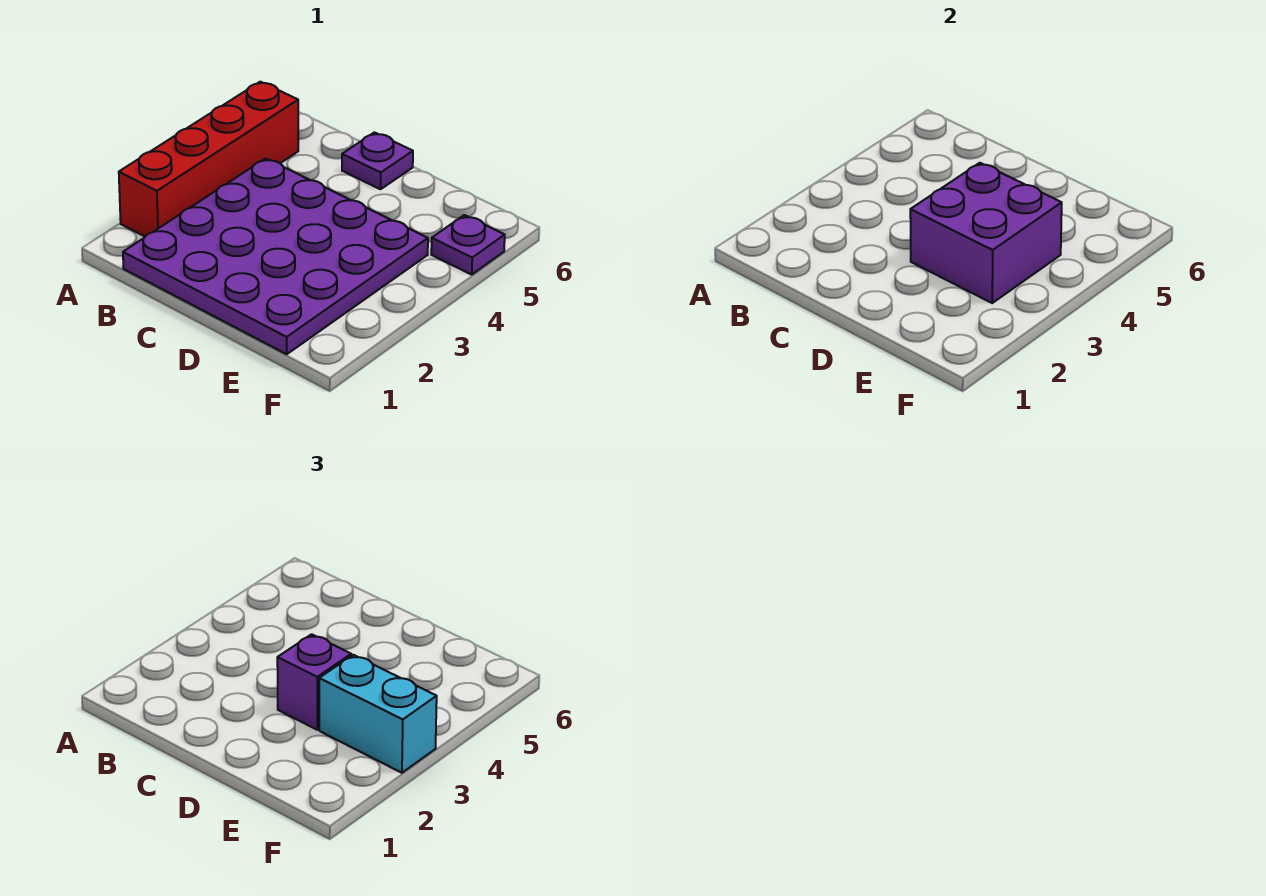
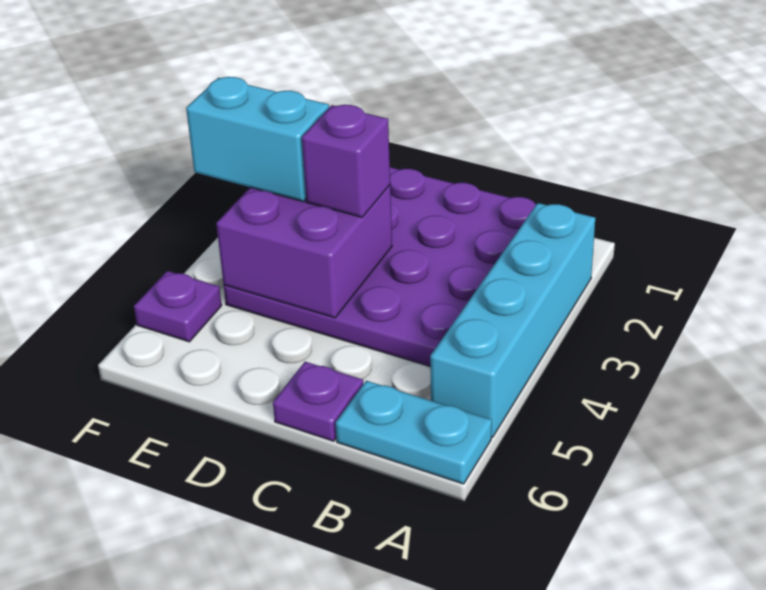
red brick A2:A5 level 1 -> cyan brick A2:A5 level 1
none -> cyan plate A6:B6 level 1

